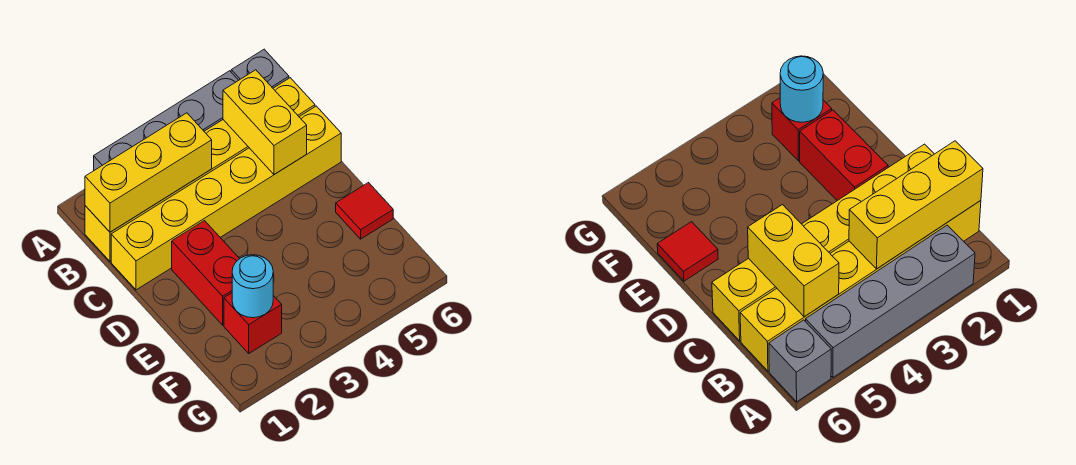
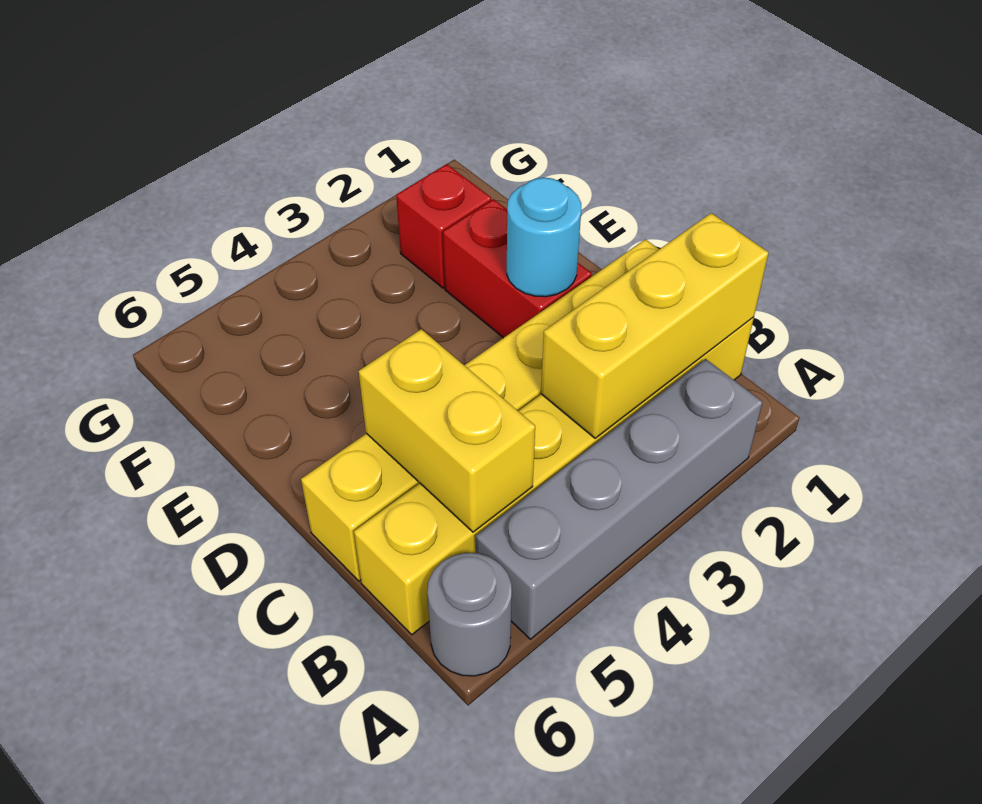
grey brick A6 level 1 -> grey round brick A6 level 1
red tile E6 level 1 -> none
cyan round brick F2 level 2 -> cyan round brick D2 level 2

